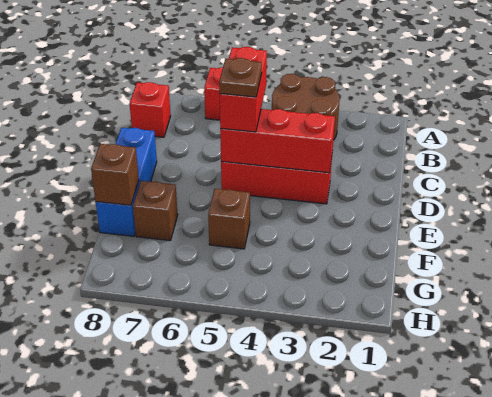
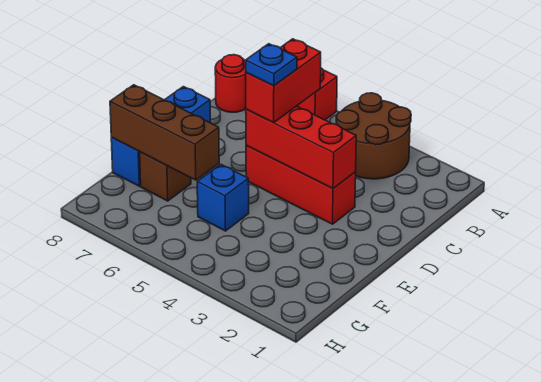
red brick B8 level 1 -> red round brick B8 level 1
brown plate D5 level 4 -> blue plate D5 level 4
brown brick F5 level 1 -> blue brick F5 level 1
brown brick F8 level 2 -> brown brick F6:F8 level 2

